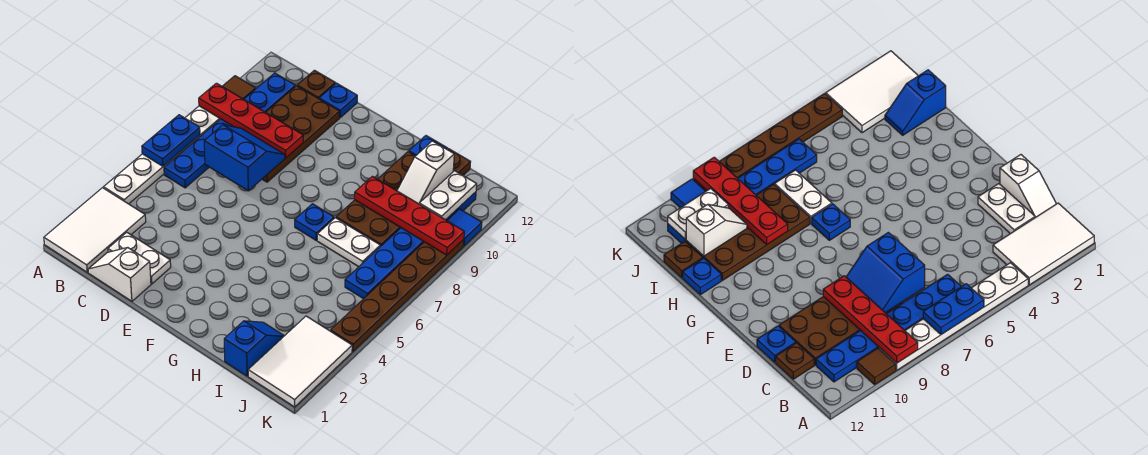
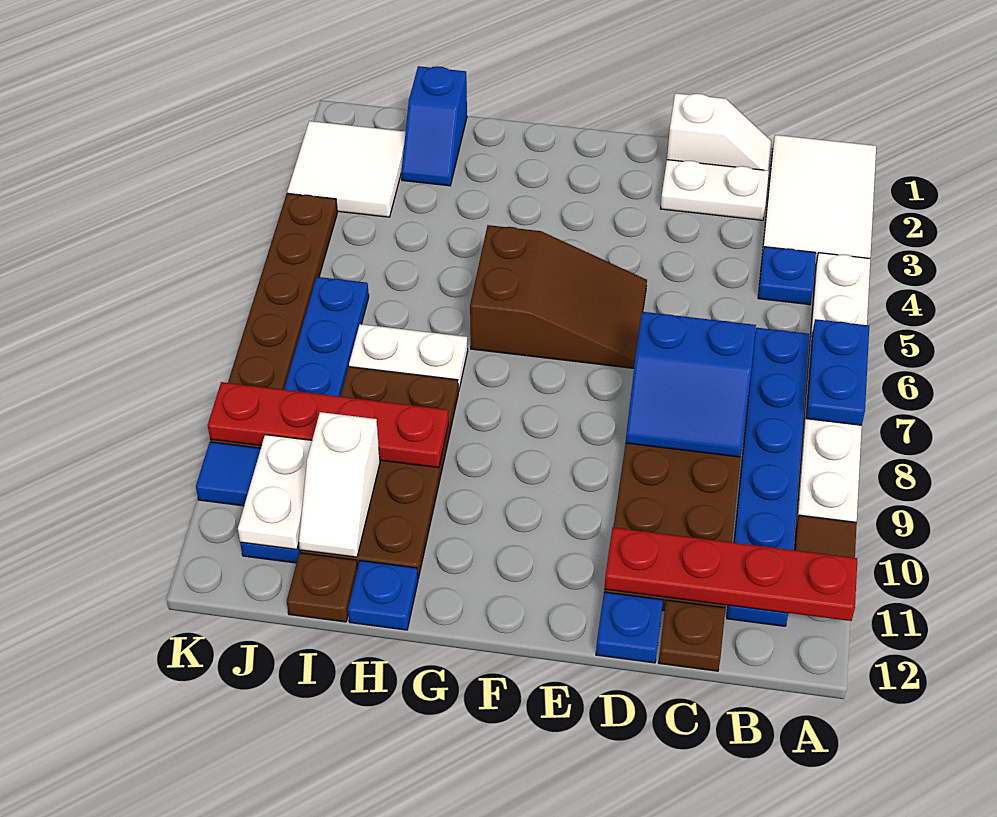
red plate A9:D9 level 2 -> red plate A11:D11 level 2
none -> brown slope E5:G6 level 1 top G
blue plate G7 level 1 -> blue plate B4 level 1
white slope I10:I11 level 2 top 11 -> white slope I10:I11 level 2 top 10
white tile J1:K3 level 1 -> white tile J2:K3 level 1

